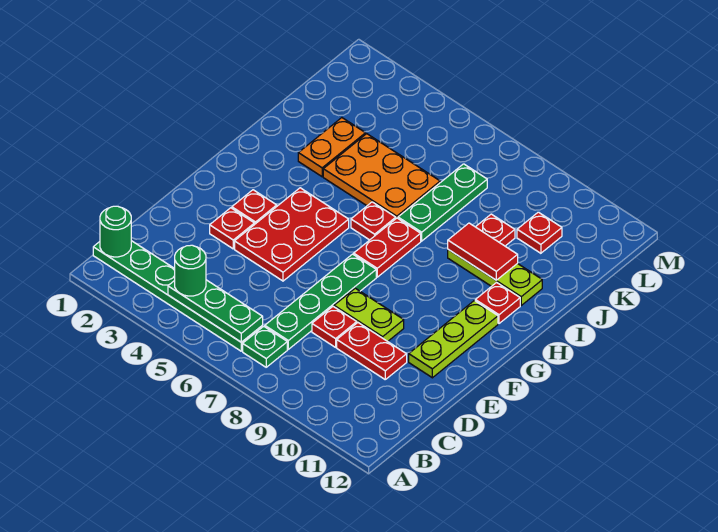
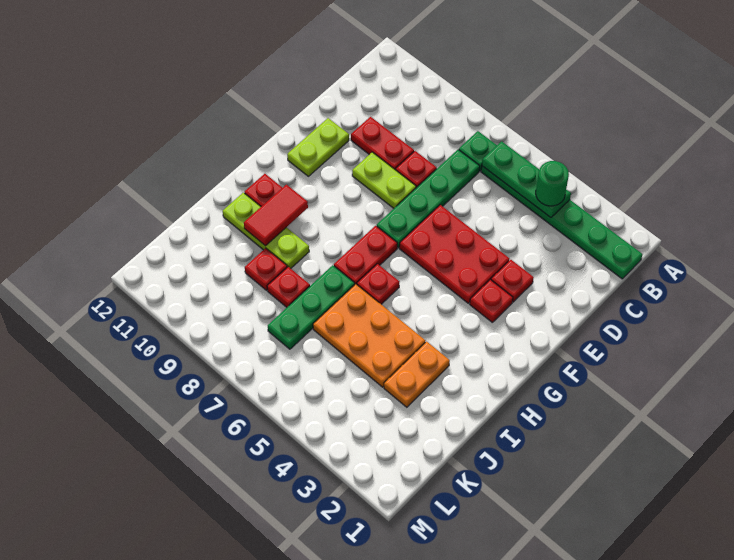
green round brick B1 level 2 -> none
red plate E4:G5 level 1 -> red plate E4:F6 level 1
lime plate E11:G11 level 1 -> lime plate E11:F11 level 1
red tile I9:I10 level 2 -> red tile H10:I10 level 2
red plate K10 level 1 -> red plate J8 level 1

